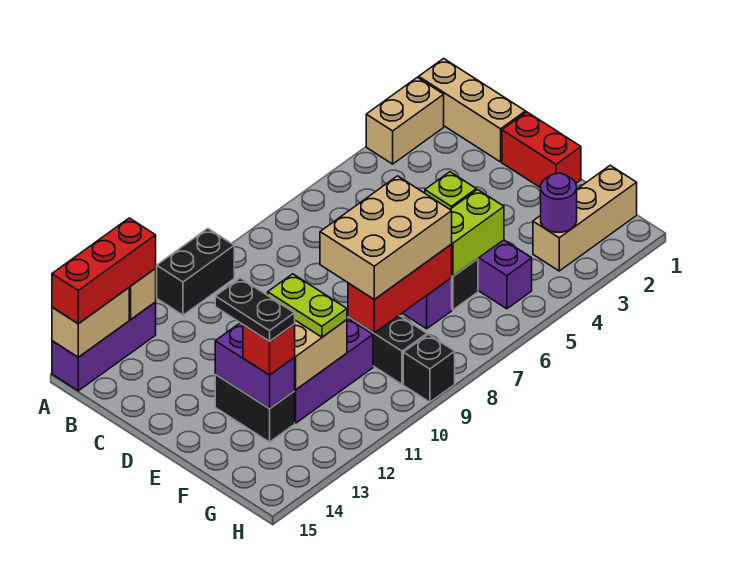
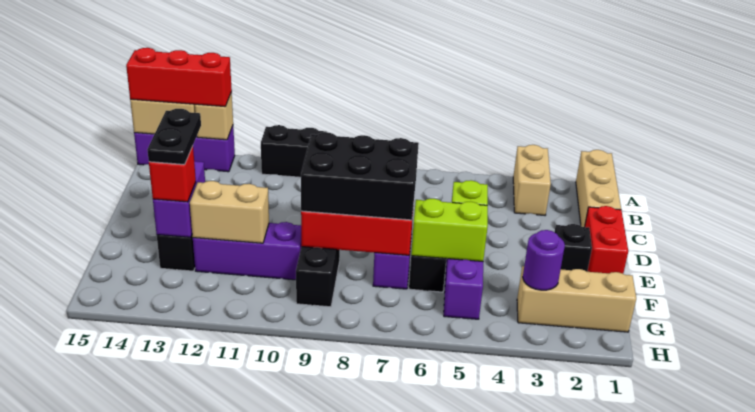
tan brick A2:A3 level 1 -> tan brick A3:B3 level 1
tan brick E7:F9 level 3 -> black brick E7:F9 level 3
lime plate E11:F11 level 3 -> none
black brick H9 level 1 -> black brick E2 level 1

